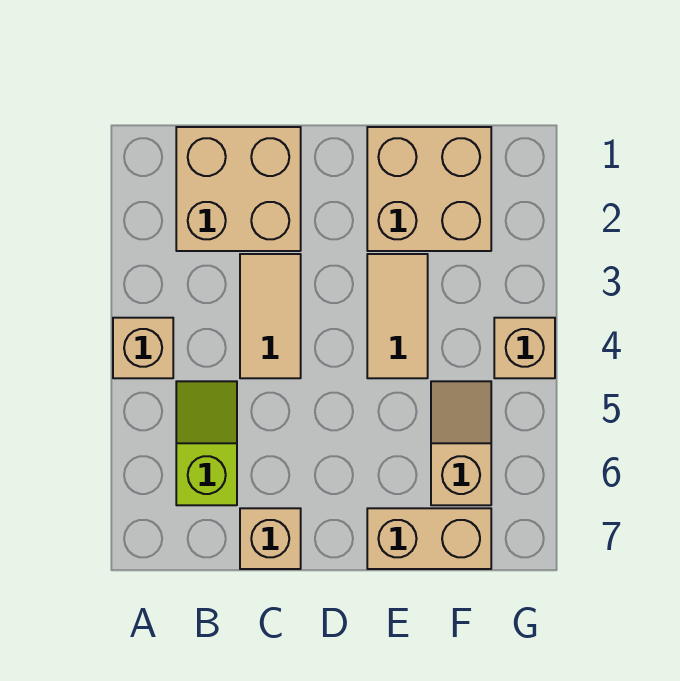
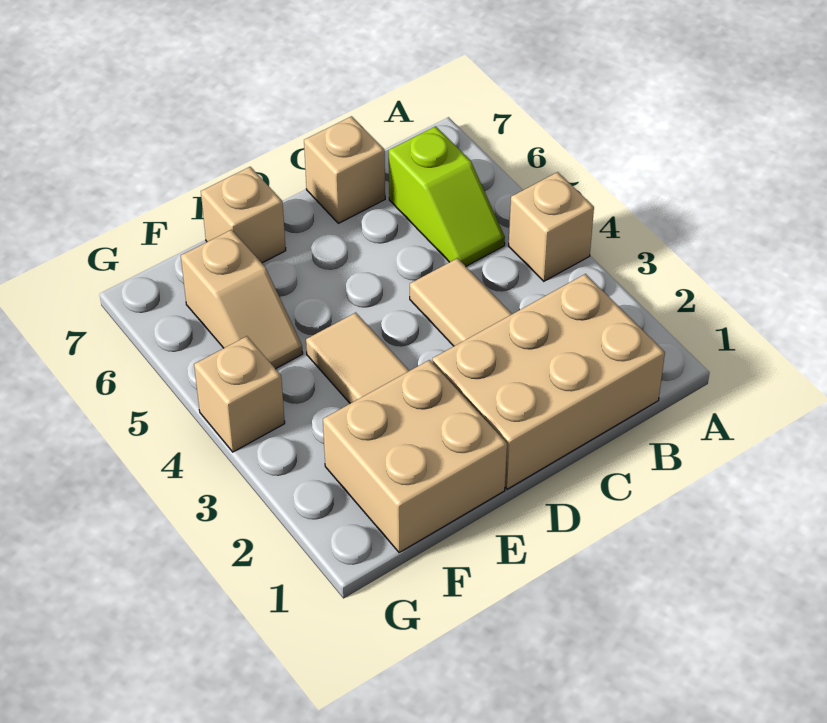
tan brick B1:C2 level 1 -> tan brick B1:D2 level 1
tan brick E7:F7 level 1 -> tan brick E7 level 1

